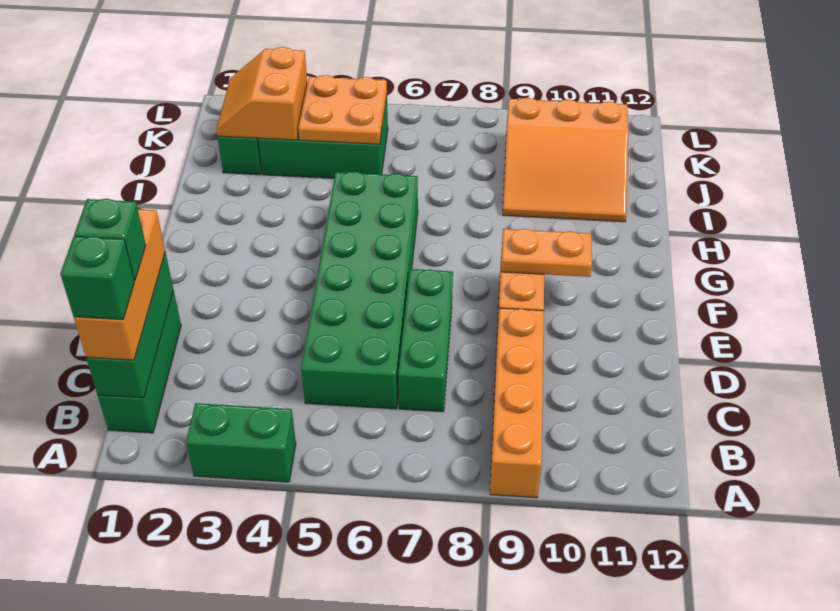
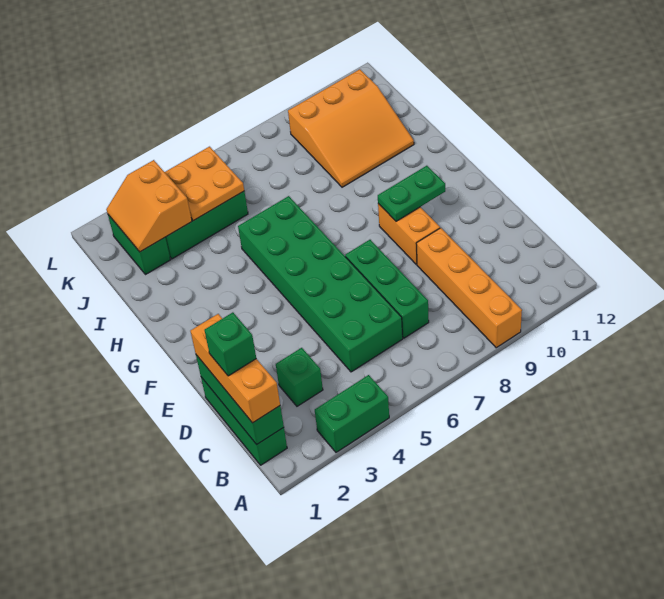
green brick B1 level 4 -> green brick C3 level 1
orange plate F9:F10 level 2 -> green plate F9:F10 level 2

